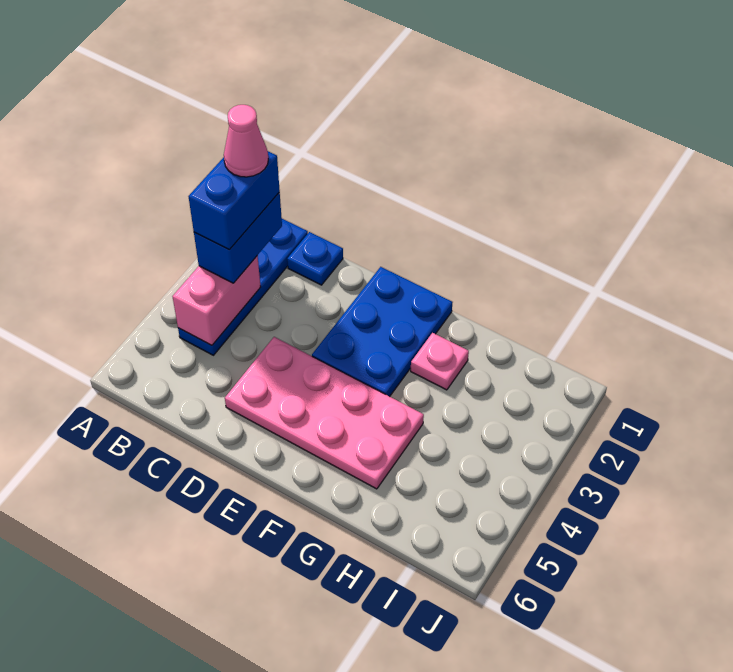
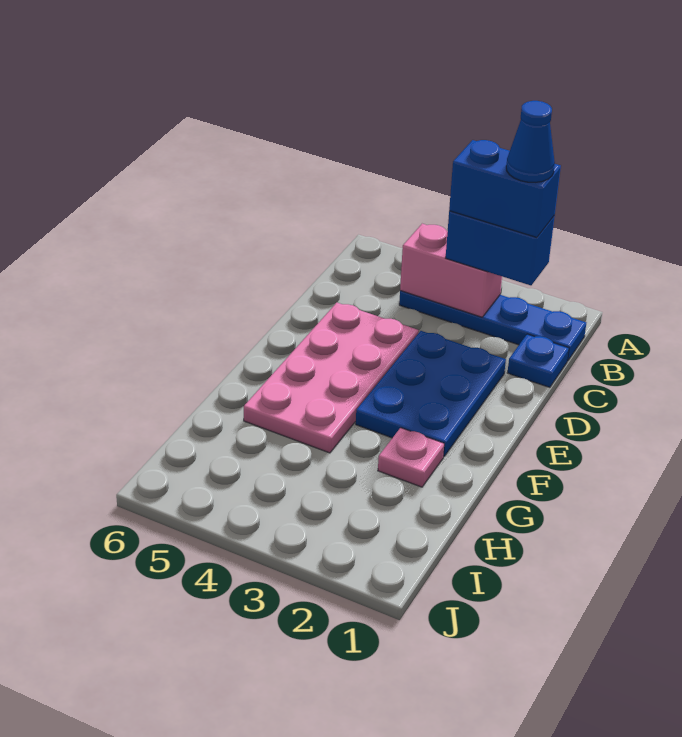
pink cone B2 level 5 -> blue cone B2 level 5
blue plate E1:F3 level 1 -> blue plate D2:F3 level 1

